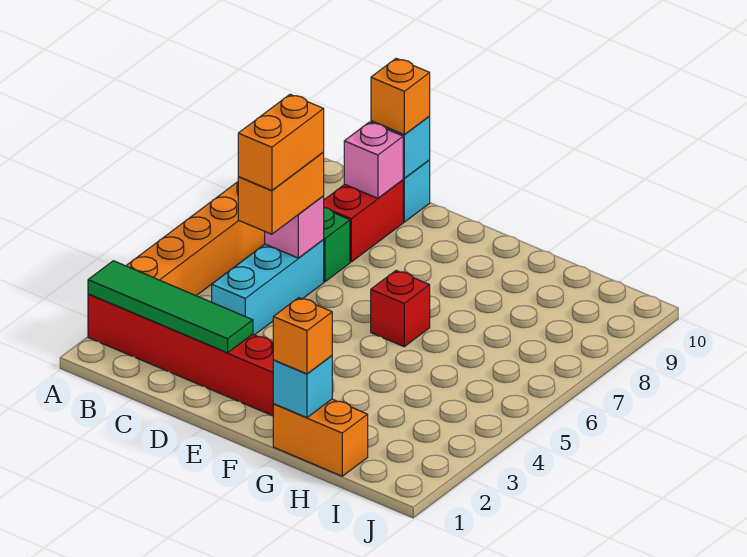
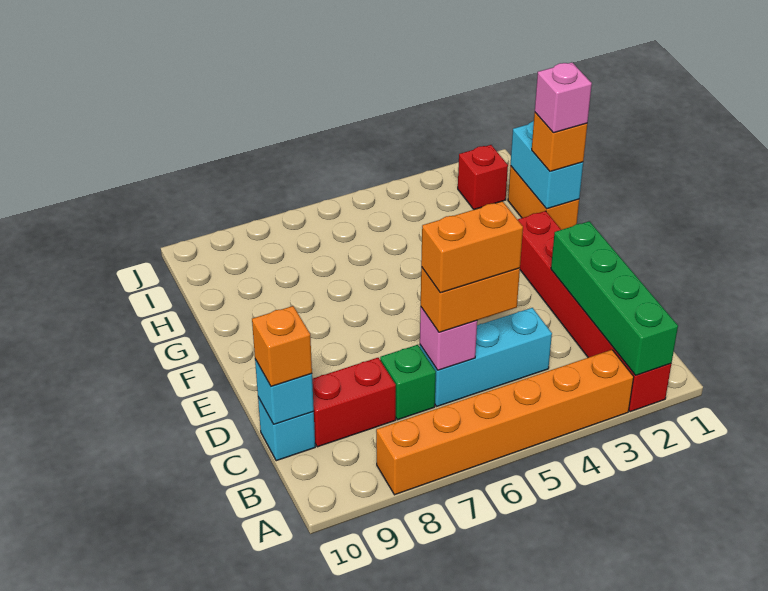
green tile A2:D2 level 2 -> green brick A2:D2 level 2
pink brick C9 level 2 -> pink brick G1 level 4
red brick F6 level 1 -> red brick I2 level 1
cyan brick G1 level 2 -> cyan brick G1:H1 level 2

